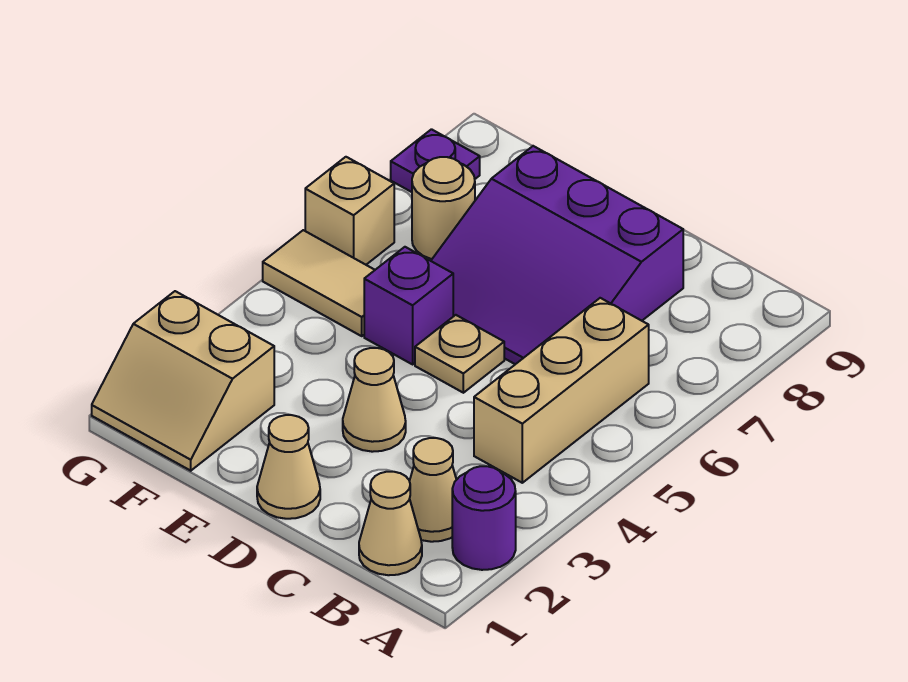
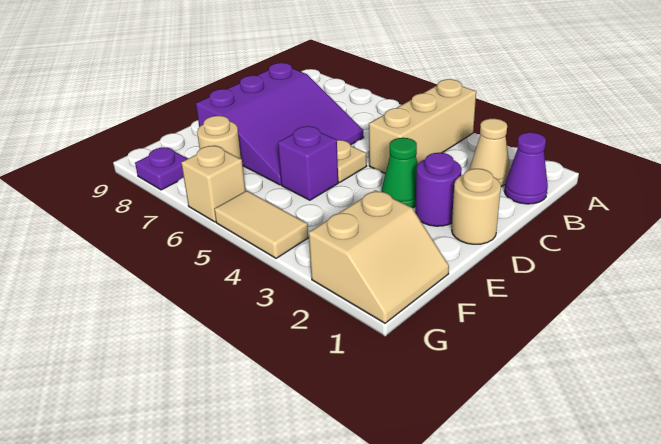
purple round brick A2 level 1 -> purple round brick D2 level 1
tan cone B1 level 1 -> purple cone B1 level 1
tan brick B4:B6 level 1 -> tan brick A4:C4 level 1
tan cone D1 level 1 -> tan round brick D1 level 1
tan cone D3 level 1 -> green cone D3 level 1
tan tile F5:G5 level 1 -> tan tile G4:G5 level 1

